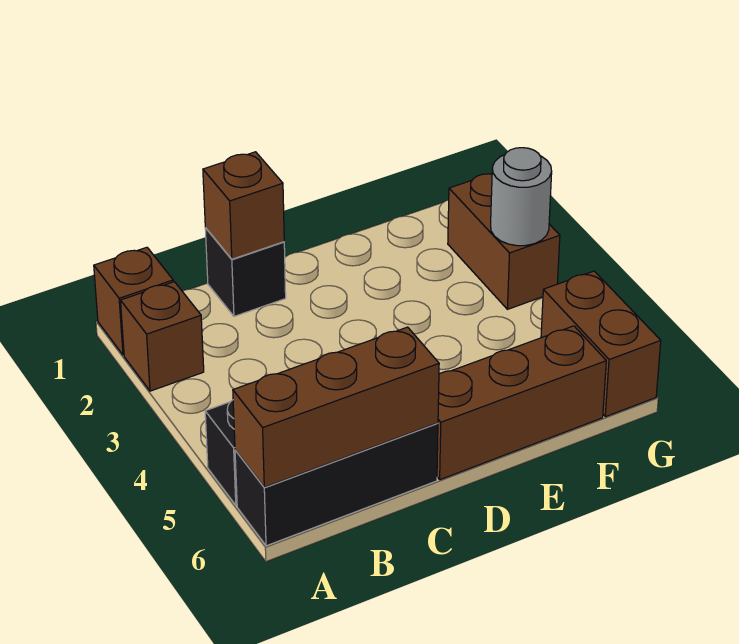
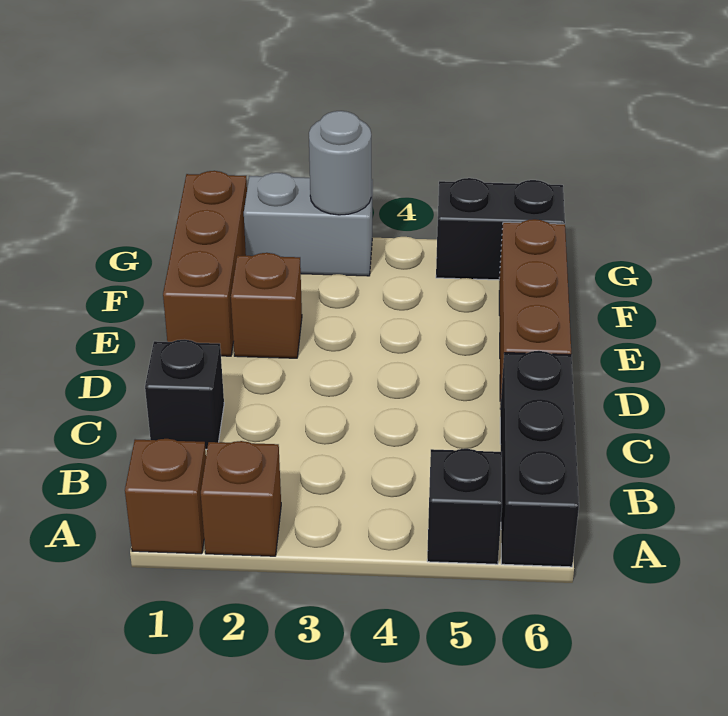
brown brick A6:C6 level 2 -> brown brick E1:G1 level 1
brown brick C1 level 2 -> brown brick E2 level 1
brown brick G2:G3 level 1 -> grey brick G2:G3 level 1
brown brick G5:G6 level 1 -> black brick G5:G6 level 1

